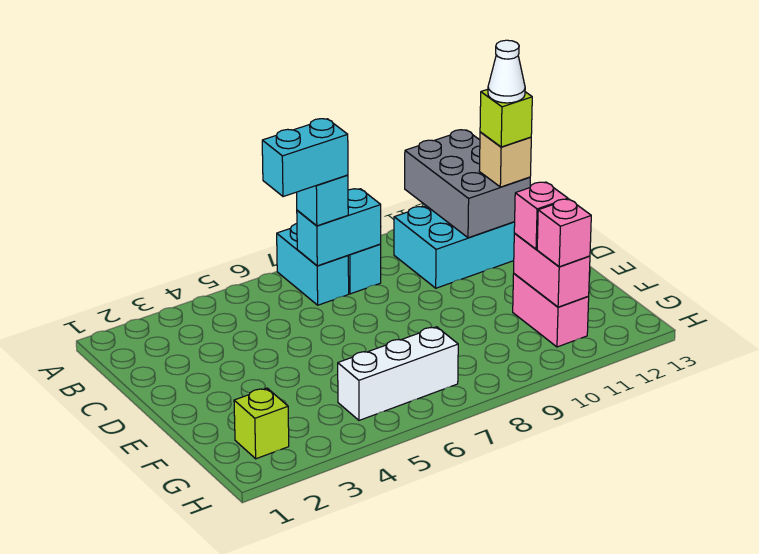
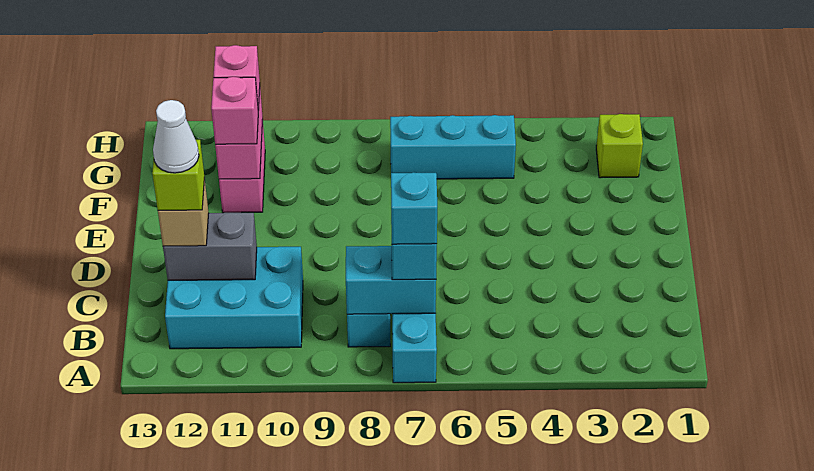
grey brick A11:C12 level 2 -> grey brick C11:C12 level 2
cyan brick B6:B7 level 4 -> cyan brick B7 level 4
white brick G5:G7 level 1 -> cyan brick G5:G7 level 1

